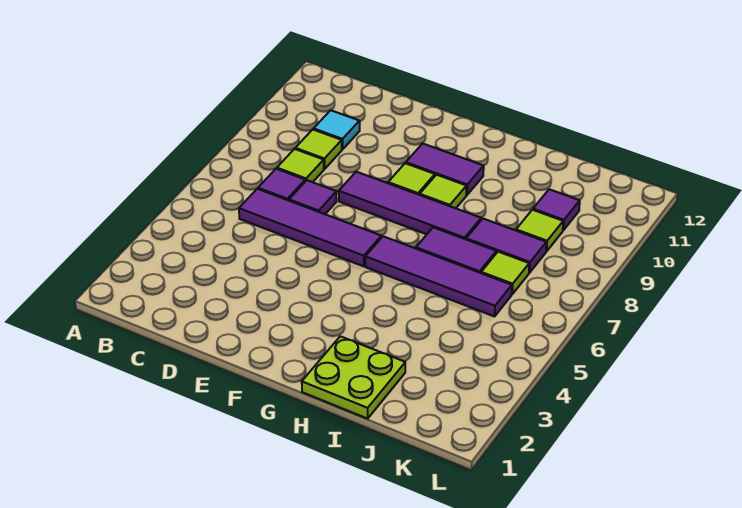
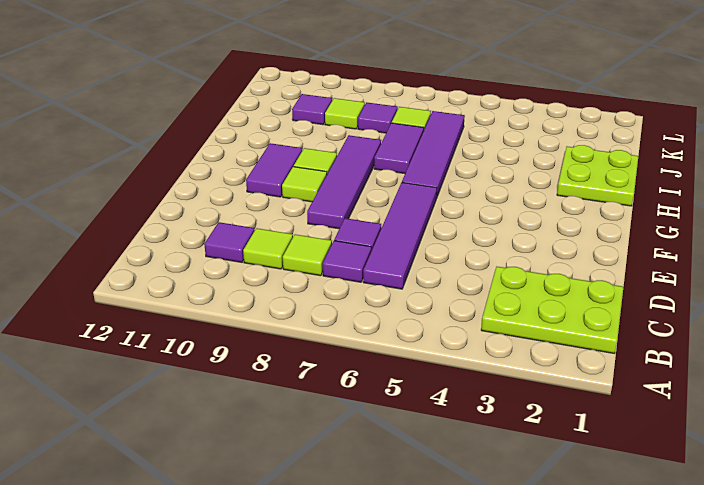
none -> lime plate B1:C3 level 1
cyan tile C10 level 1 -> purple tile C10 level 1
purple tile I8:J8 level 1 -> purple tile J8 level 1

